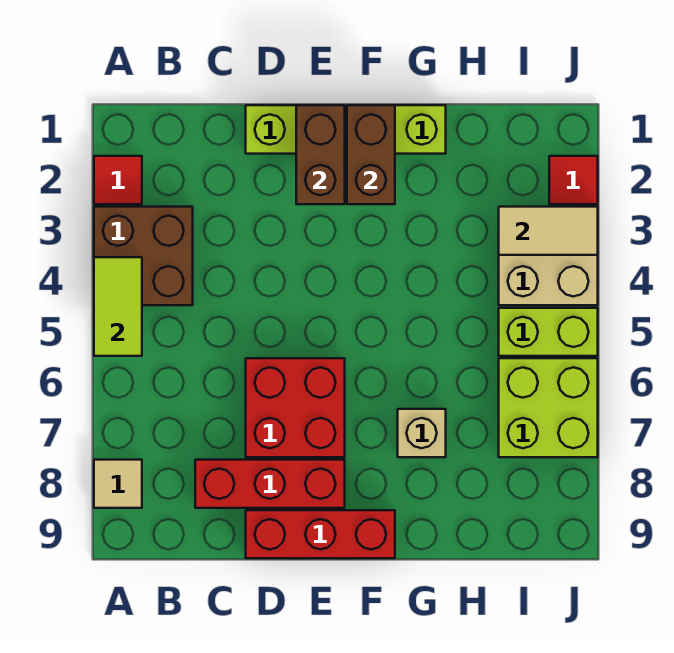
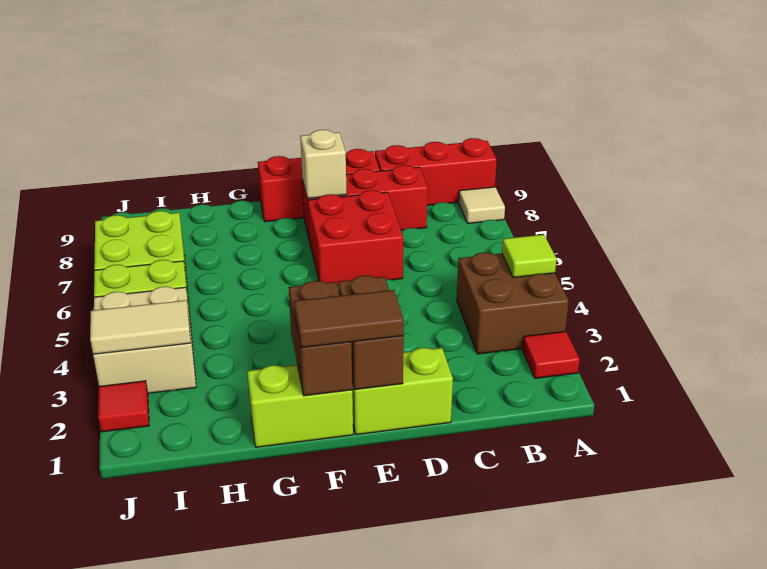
lime tile A4:A5 level 2 -> lime tile A4 level 2
none -> red brick A9:C9 level 1
none -> brown tile E1:F1 level 3
tan brick G7 level 1 -> tan brick E8 level 2

